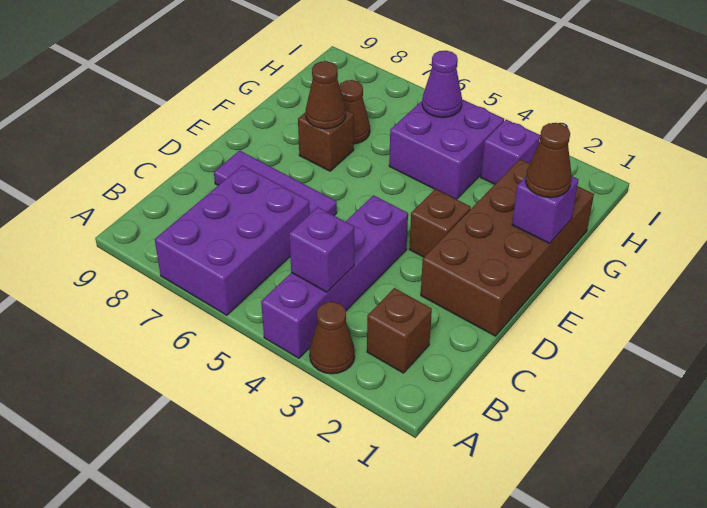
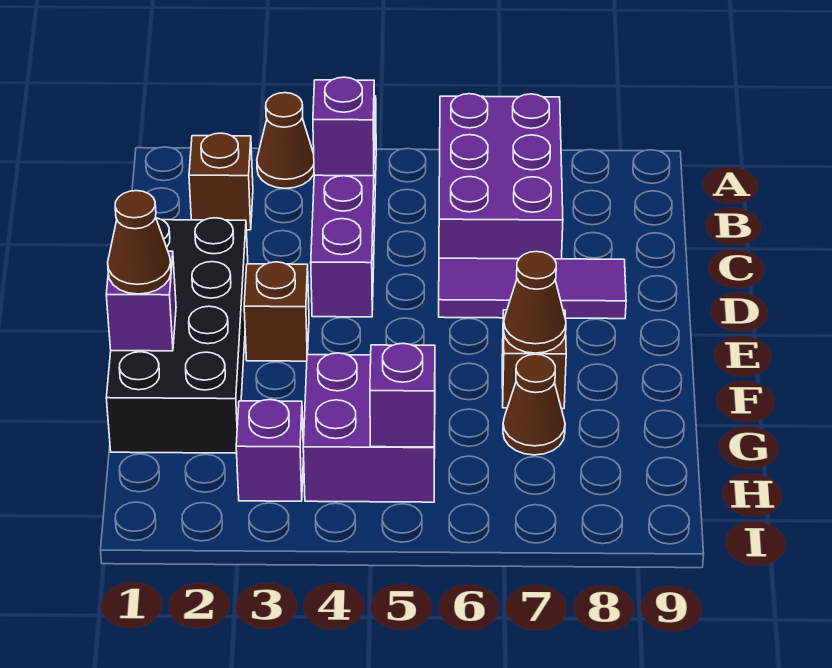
brown brick D1:G2 level 1 -> black brick D1:G2 level 1
purple cone H5 level 2 -> purple brick H5 level 2

